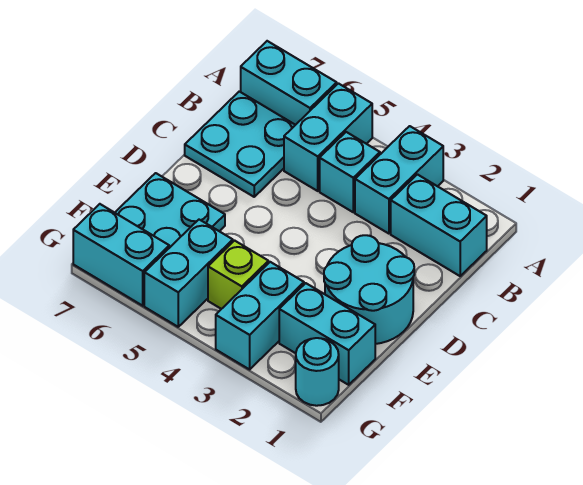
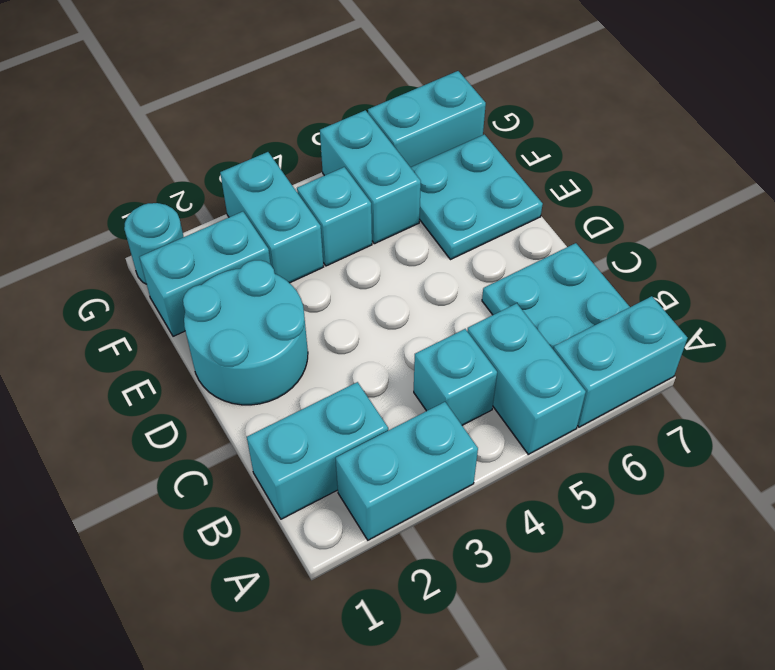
cyan brick A3:B3 level 1 -> cyan brick A2:A3 level 1
lime brick F4 level 1 -> cyan brick F4 level 1

